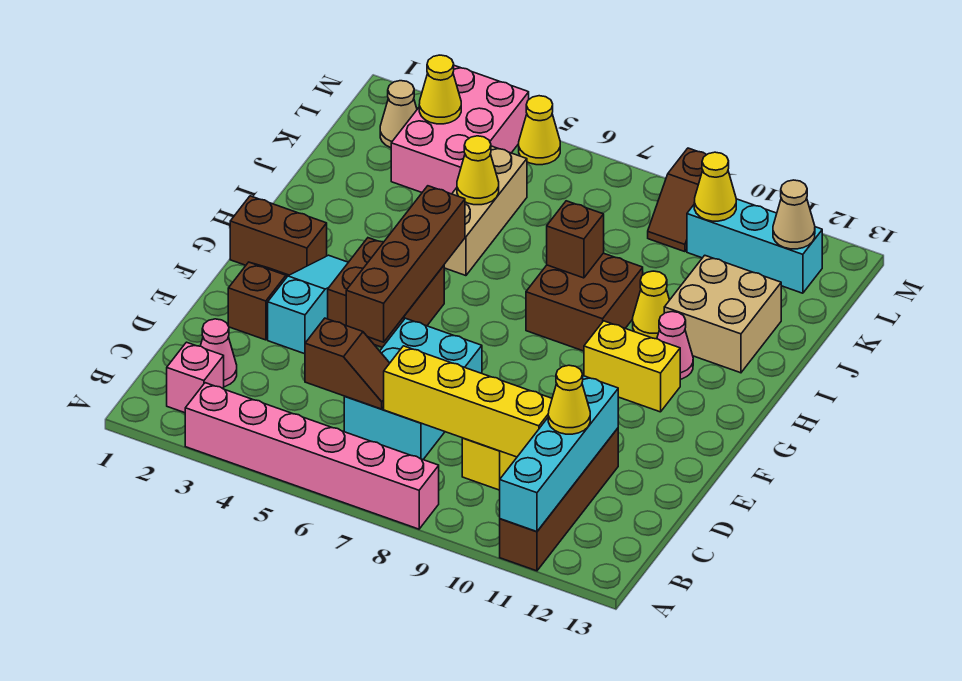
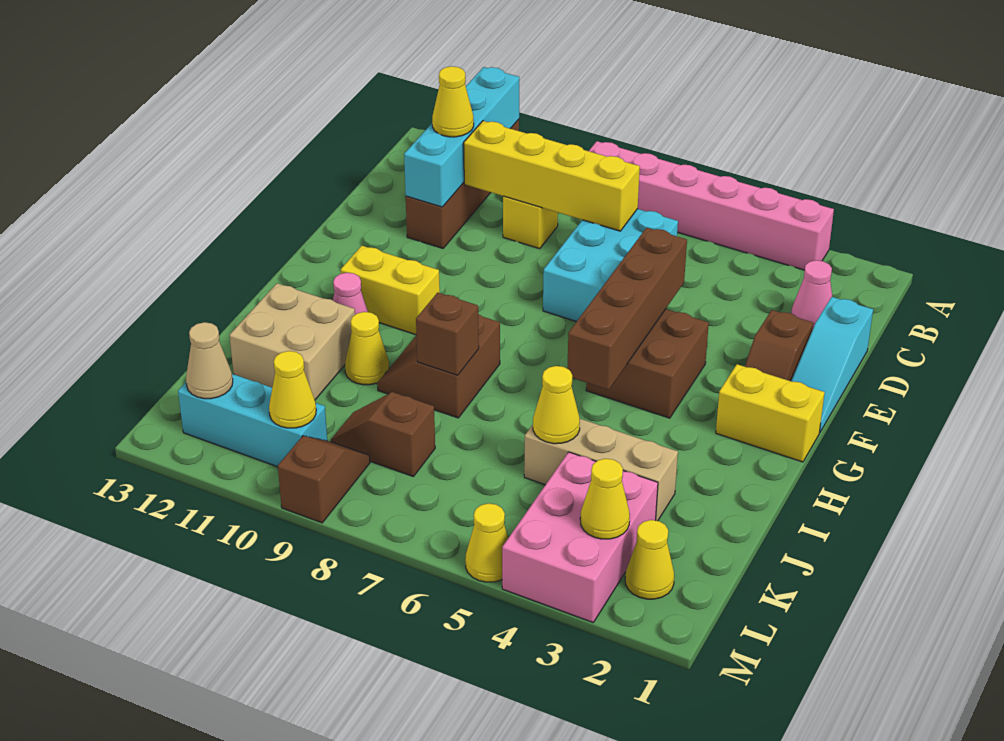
pink brick B2 level 1 -> none
brown slope C5:C6 level 2 top 5 -> brown slope K8:K9 level 1 top 8
cyan slope E3:G3 level 1 top E -> cyan slope D1:F1 level 1 top D
brown brick G1:G2 level 1 -> yellow brick G1:G2 level 1
brown brick H8:I9 level 1 -> brown slope H8:I9 level 1 top 8
tan brick I5:K5 level 1 -> tan brick J3:J5 level 1
tan cone L2 level 1 -> yellow cone L2 level 1

